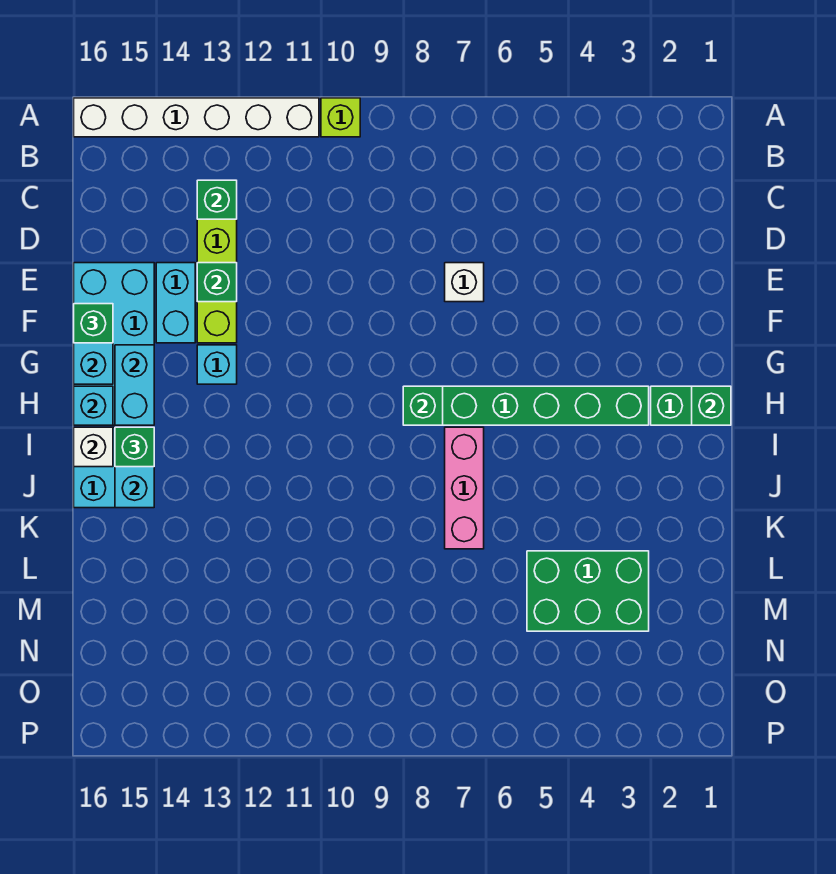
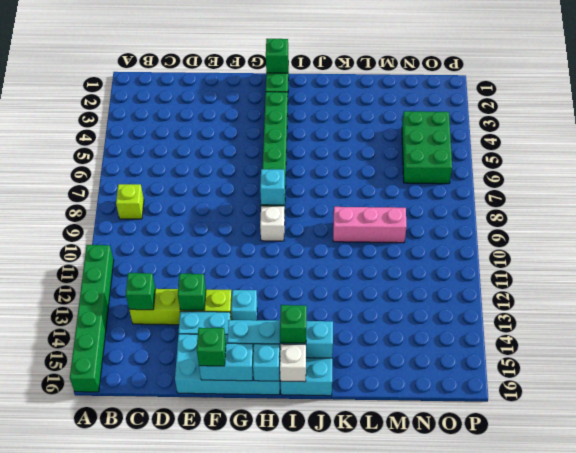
lime brick A10 level 1 -> lime brick B8 level 1
white brick A11:A16 level 1 -> green brick A11:A16 level 1
white brick E7 level 1 -> white brick H9 level 1
green brick H8 level 2 -> cyan brick H8 level 2
pink brick I7:K7 level 1 -> pink brick K9:M9 level 1
green brick L3:M5 level 1 -> green brick N4:O6 level 1

